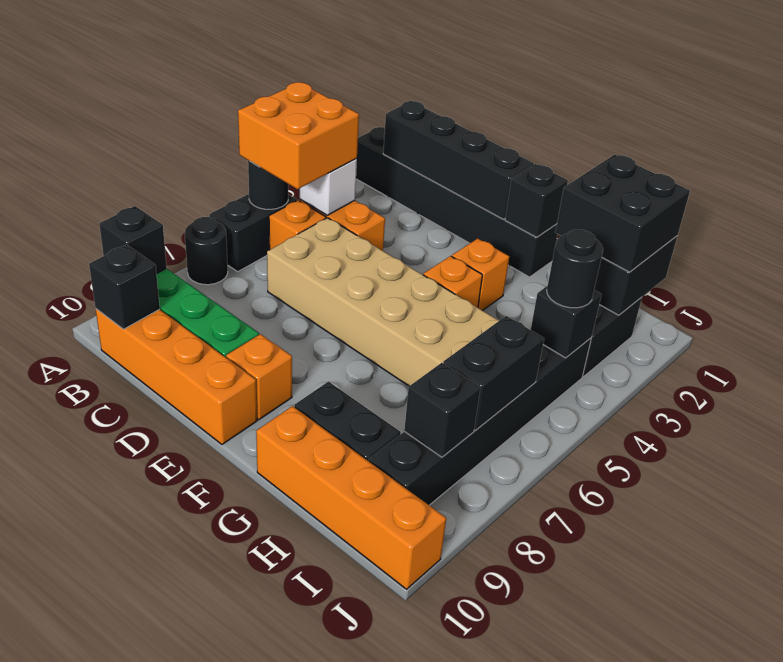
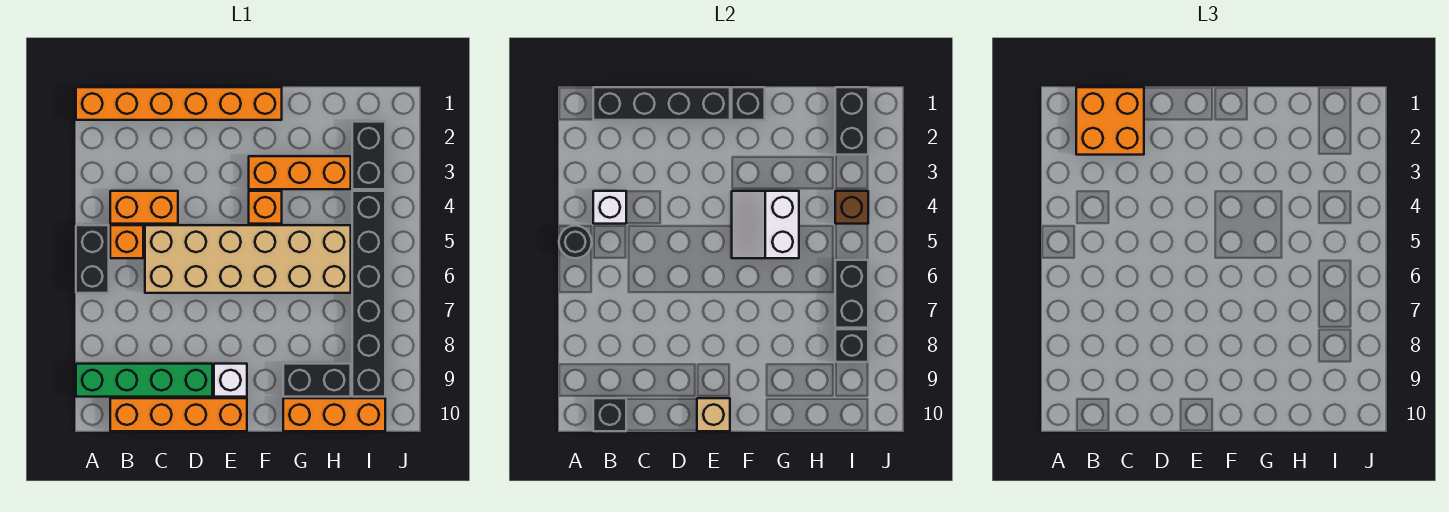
black brick A1:F1 level 1 -> orange brick A1:F1 level 1
orange brick A4:B5 level 3 -> orange brick B1:C2 level 3
black round brick A7 level 1 -> none
black brick A9 level 2 -> none
orange brick E9 level 1 -> white brick E9 level 1
none -> tan brick E10 level 2
orange brick F3 level 1 -> orange brick F3:H3 level 1
none -> white slope F4:G5 level 2 top G
orange brick G10:J10 level 1 -> orange brick G10:I10 level 1
black brick H1:I2 level 3 -> none
black brick I4 level 2 -> brown brick I4 level 2
black round brick I4 level 3 -> none

